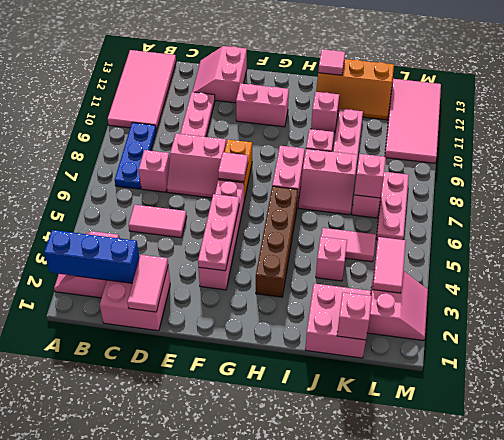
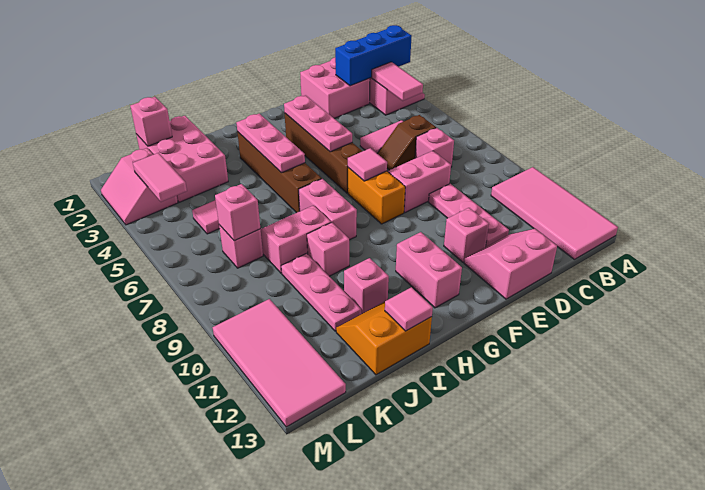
blue plate B7:B9 level 1 -> none
none -> brown slope C6:D6 level 1 top C
pink tile D1:D2 level 2 -> pink tile B3:B4 level 2
pink slope D12:E13 level 1 top E -> pink slope D12:E13 level 1 top 13
pink brick F3:F6 level 1 -> brown brick F3:F6 level 1
pink brick F11:G11 level 1 -> pink brick G11:G12 level 1
orange slope I12:K13 level 1 top 13 -> orange slope I12:J13 level 1 top 13
pink brick J1:K2 level 1 -> pink brick J1:K3 level 1
pink brick J4 level 1 -> pink brick E11 level 1
pink plate L6:L8 level 1 -> pink plate H3:H5 level 2

